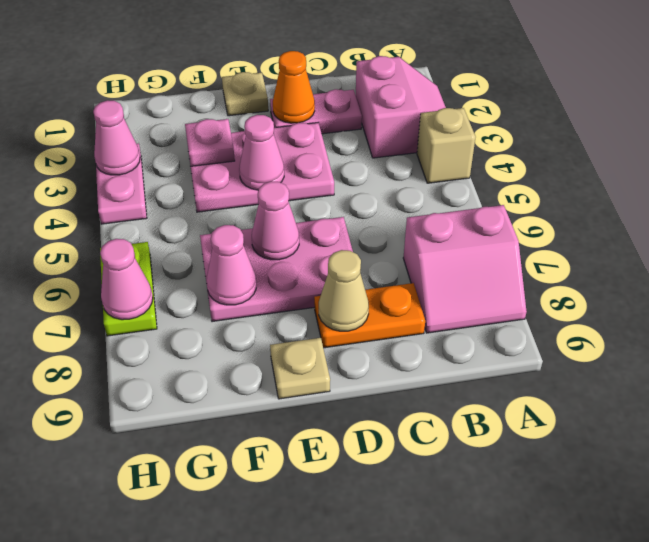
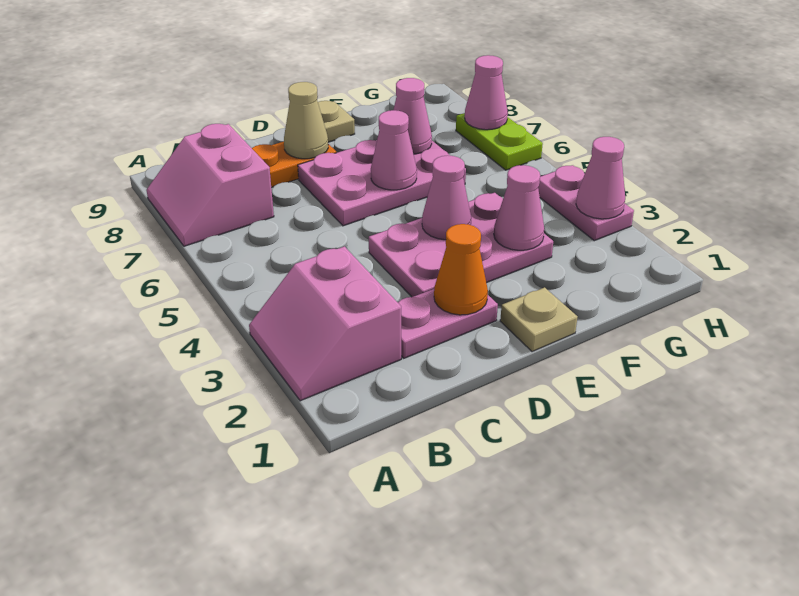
tan brick A4 level 1 -> none
pink slope A7:B8 level 1 top 7 -> pink slope A7:B8 level 1 top B
pink plate F3 level 2 -> pink cone F3 level 2

